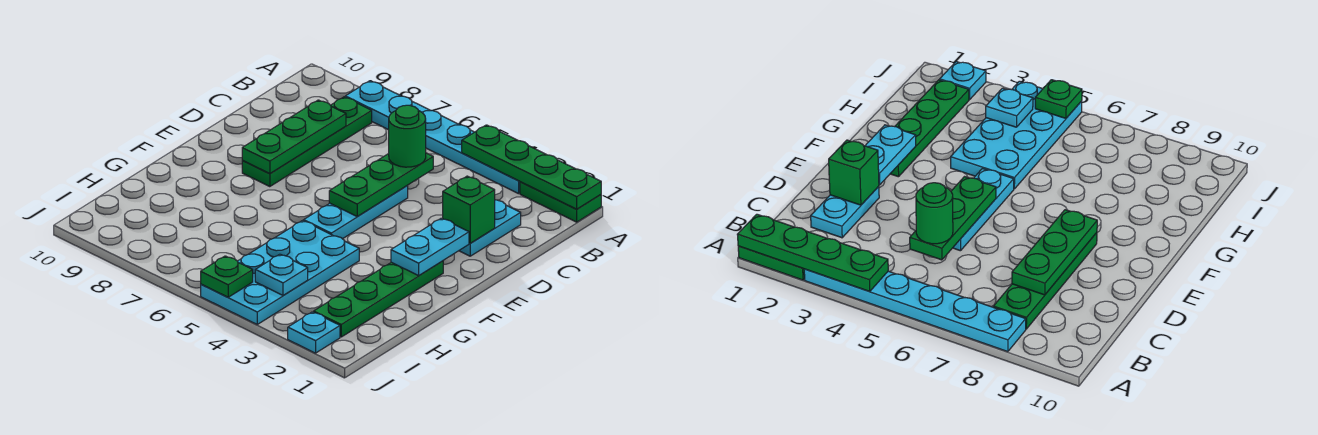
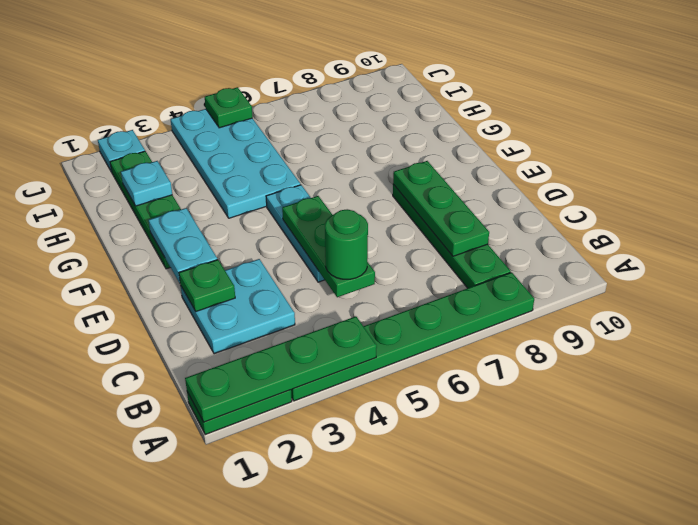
cyan plate A3:A8 level 1 -> green plate A3:A8 level 1
cyan plate C2:D2 level 1 -> cyan plate C2:D3 level 1
green brick D2 level 2 -> green plate D2 level 2
cyan plate I4 level 2 -> cyan plate H2 level 2

